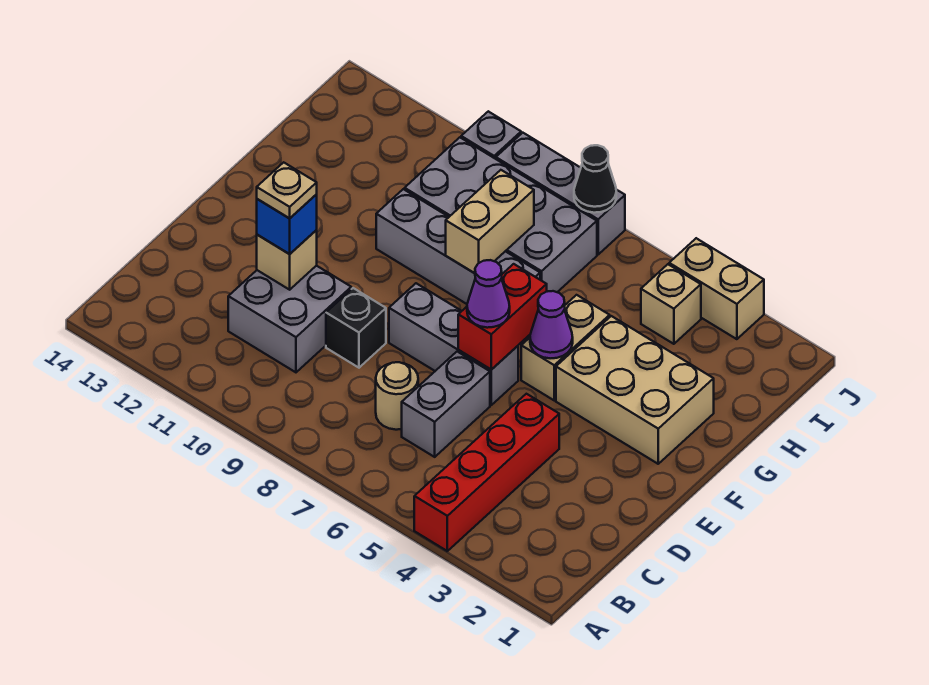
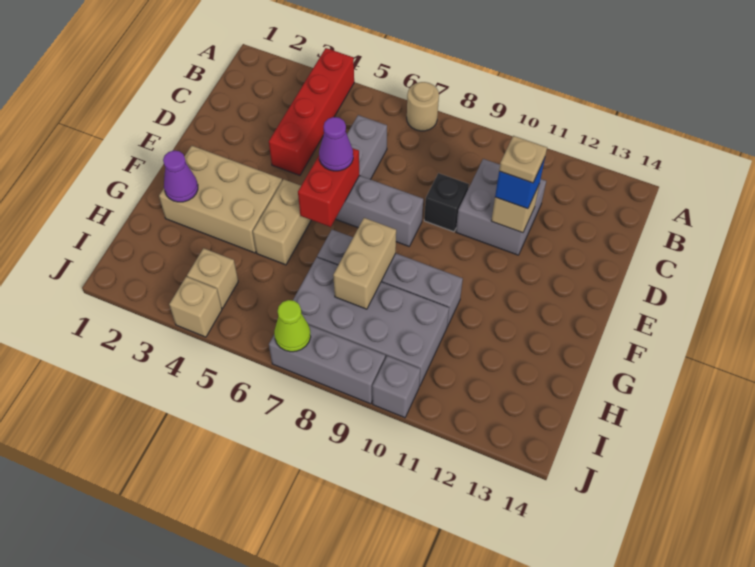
tan round brick C7 level 1 -> tan round brick A7 level 1
purple cone F5 level 2 -> purple cone G2 level 2
tan brick J3:J4 level 1 -> tan brick J4 level 1
black cone J7 level 2 -> lime cone J7 level 2

